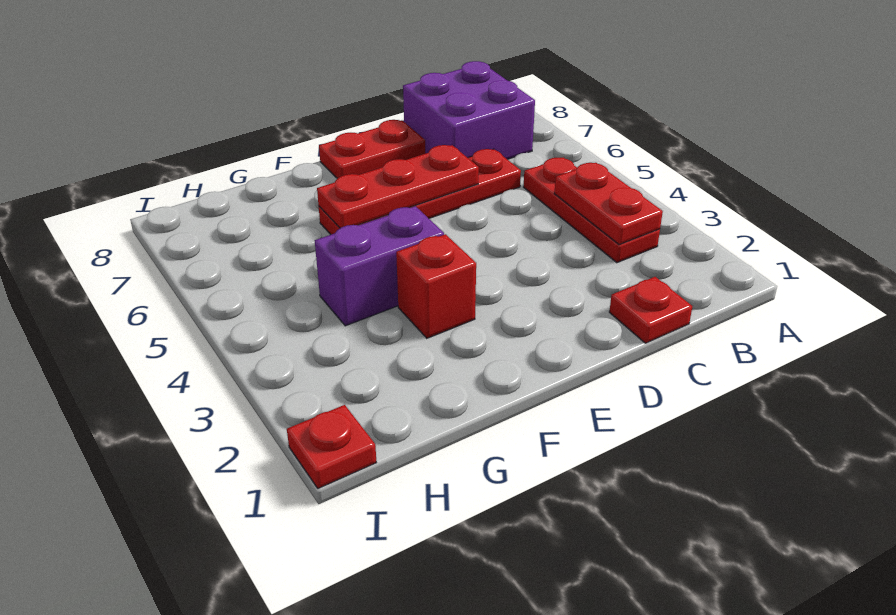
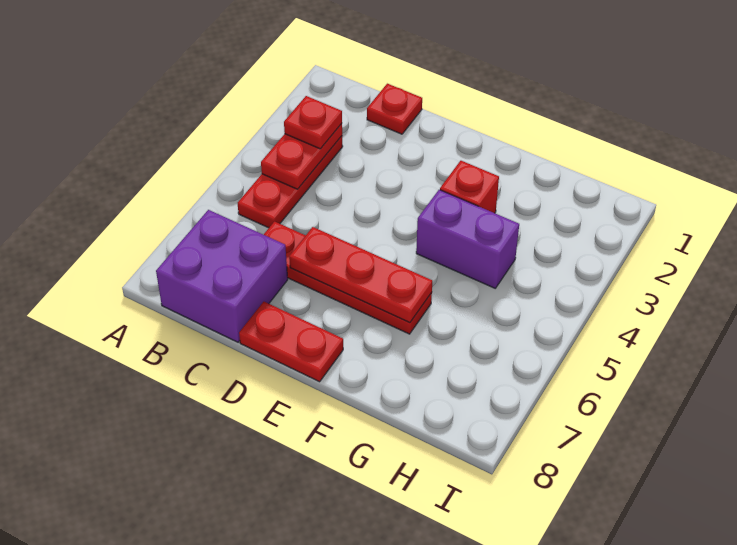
red plate I1 level 1 -> red plate B3 level 3

